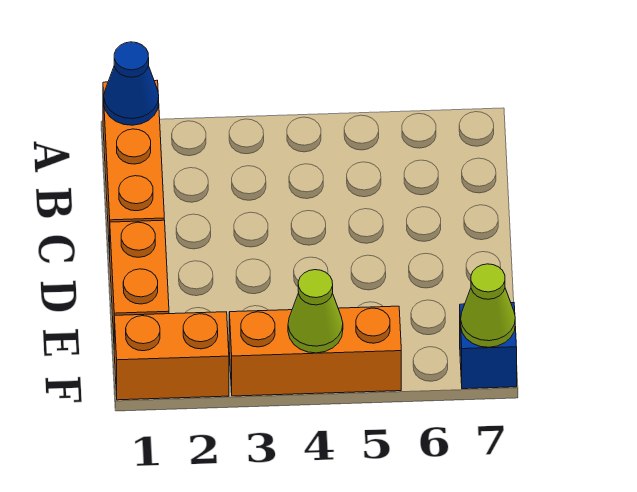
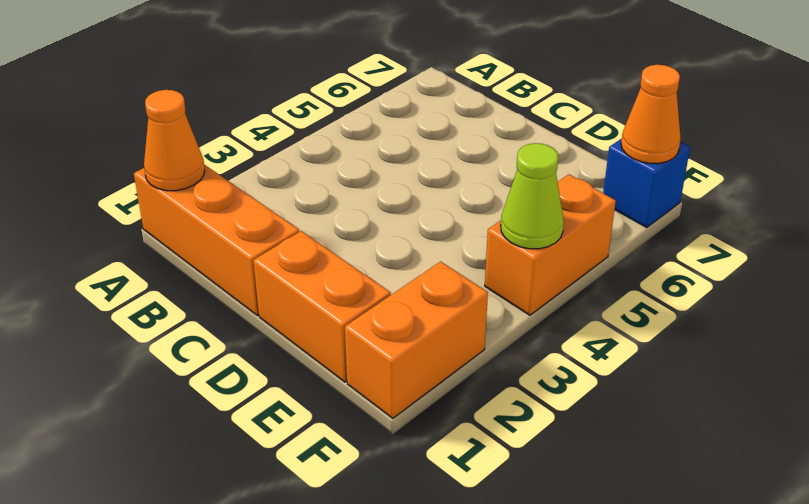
blue cone A1 level 2 -> orange cone A1 level 2
orange brick F3:F5 level 1 -> orange brick F4:F5 level 1
lime cone F7 level 2 -> orange cone F7 level 2

